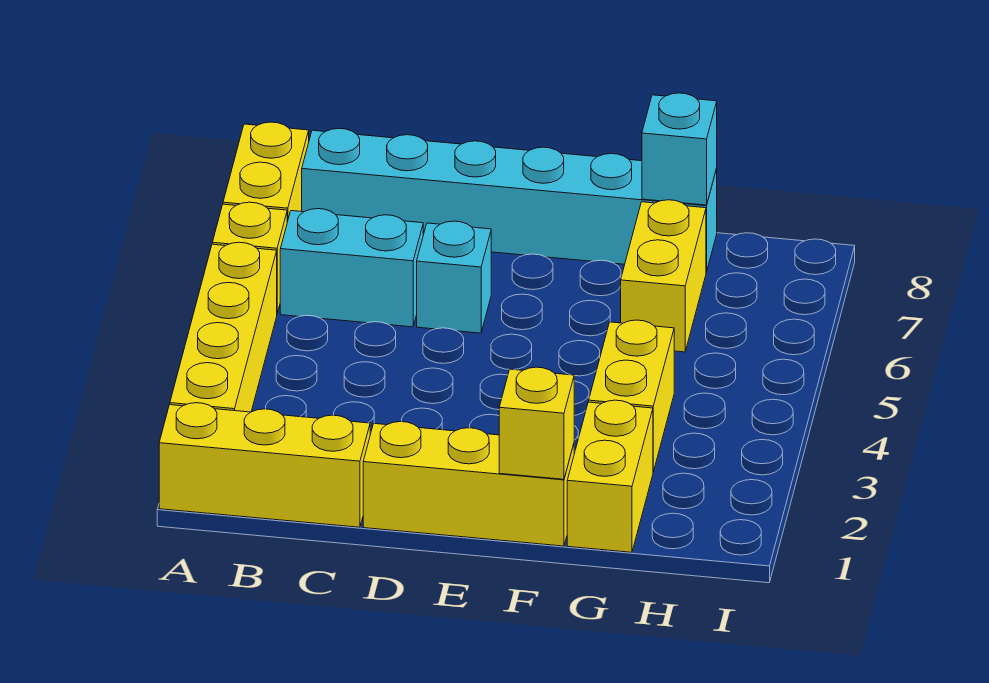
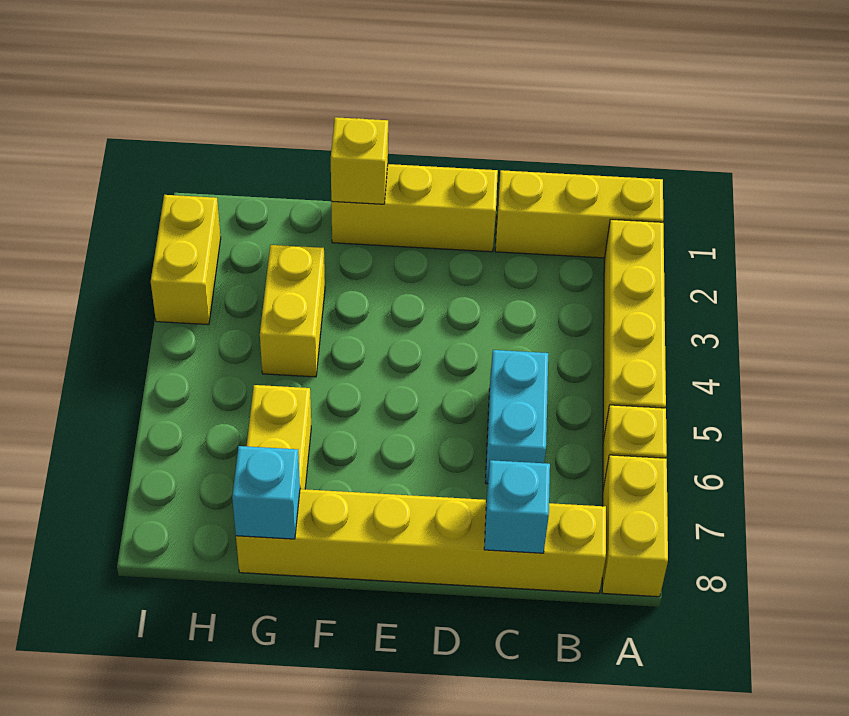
cyan brick B6:C6 level 1 -> cyan brick C5:C6 level 1
cyan brick B8:G8 level 1 -> yellow brick B8:G8 level 1
cyan brick D6 level 1 -> cyan brick C8 level 2
yellow brick G1:G2 level 1 -> yellow brick I2:I3 level 1

